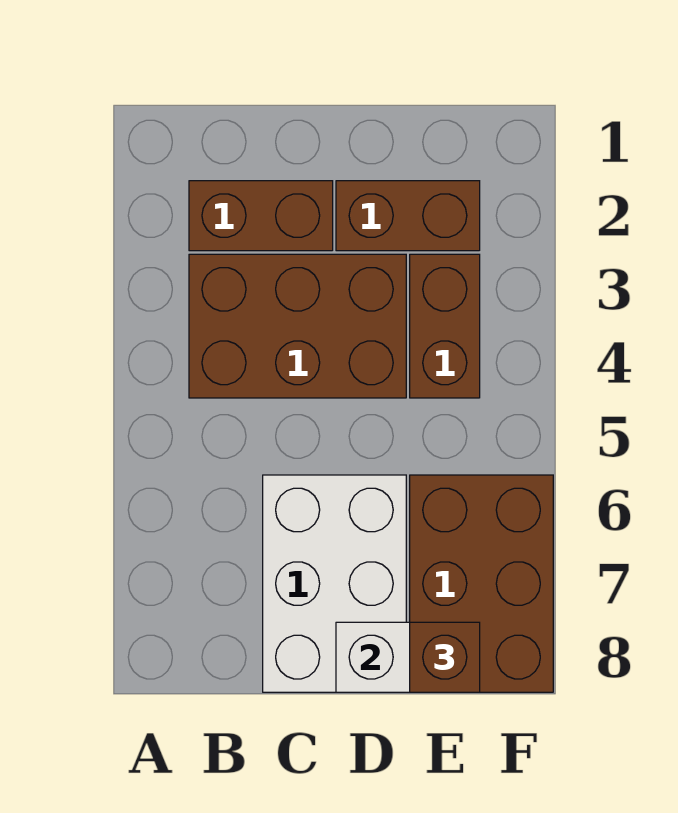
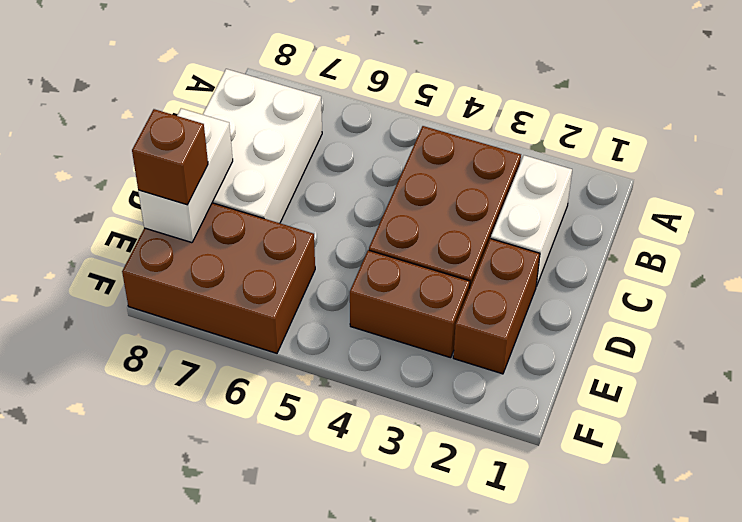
brown brick B2:C2 level 1 -> white brick B2:C2 level 1
white brick C6:D8 level 1 -> white brick B7:D8 level 1

